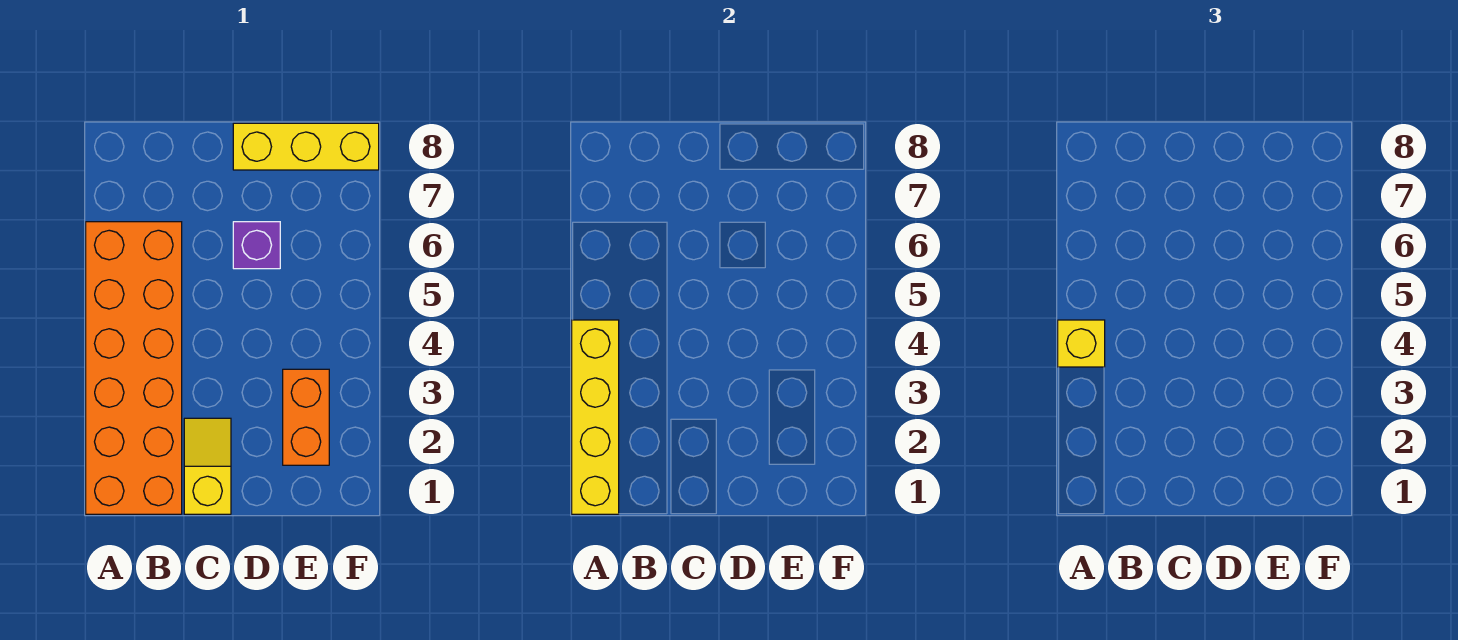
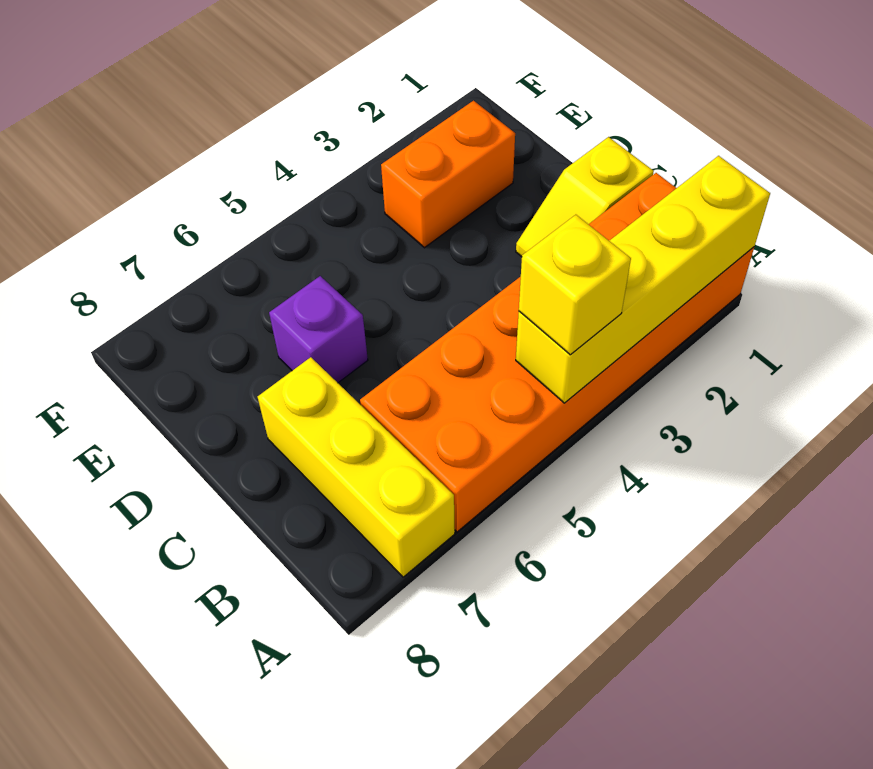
yellow brick D8:F8 level 1 -> yellow brick A7:C7 level 1

